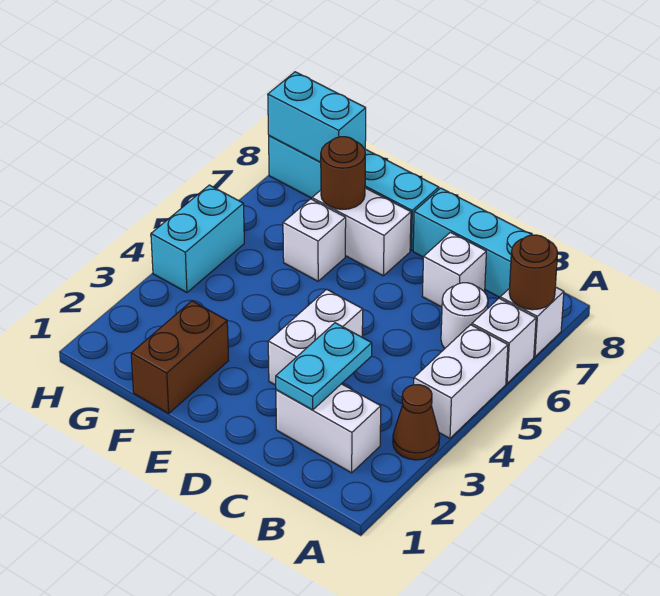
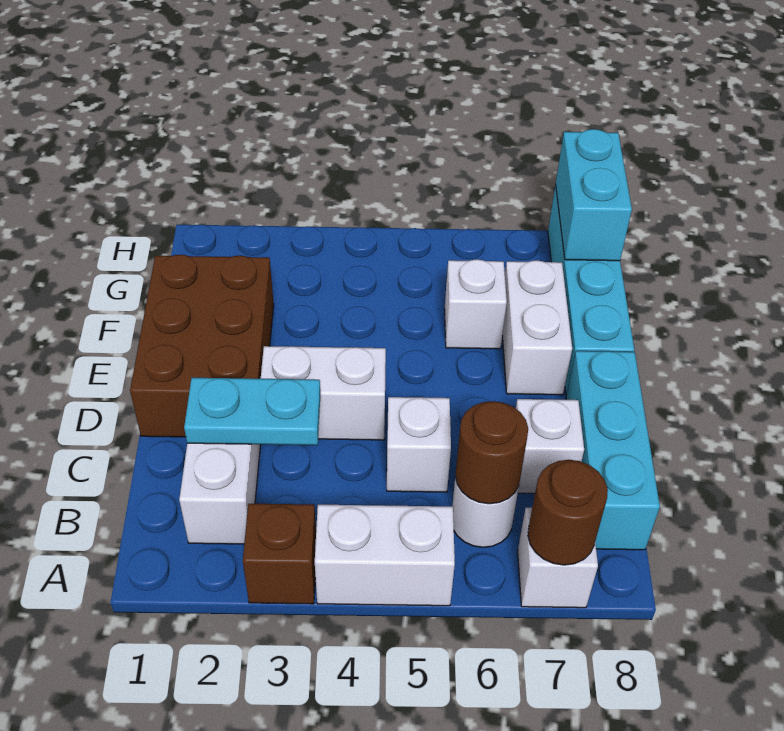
brown cone A3 level 1 -> brown brick A3 level 1
white brick A6 level 1 -> white brick C5 level 1
brown brick F1:F2 level 1 -> brown brick D1:F2 level 1
brown round brick F7 level 2 -> brown round brick B6 level 2
cyan brick H4:H5 level 1 -> none

